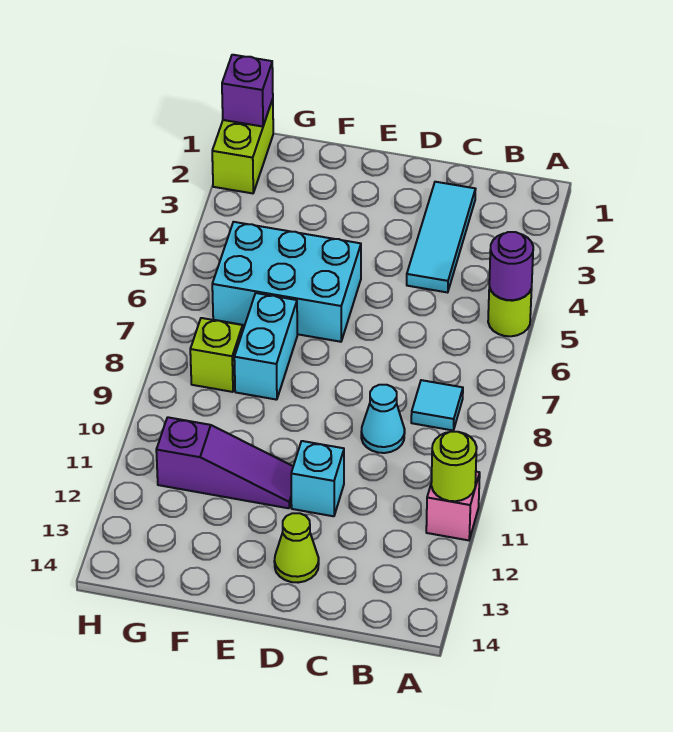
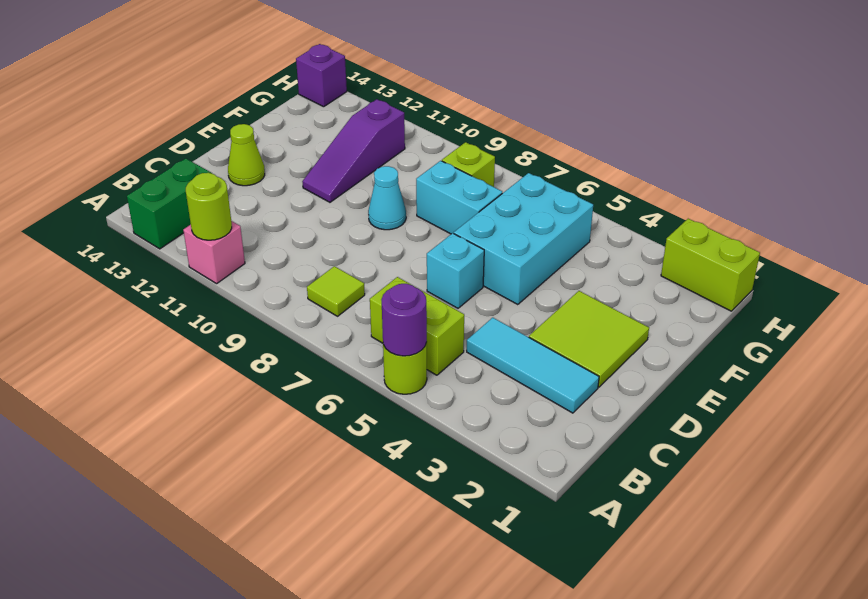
none -> green brick A13:B13 level 1
none -> lime brick B5:B6 level 1
cyan tile B8 level 1 -> lime tile B8 level 1
cyan cone C9 level 1 -> cyan cone E9 level 1
none -> lime tile D2:E3 level 1
cyan brick D11 level 1 -> cyan brick D6 level 1
purple brick H1 level 2 -> purple brick H14 level 1

